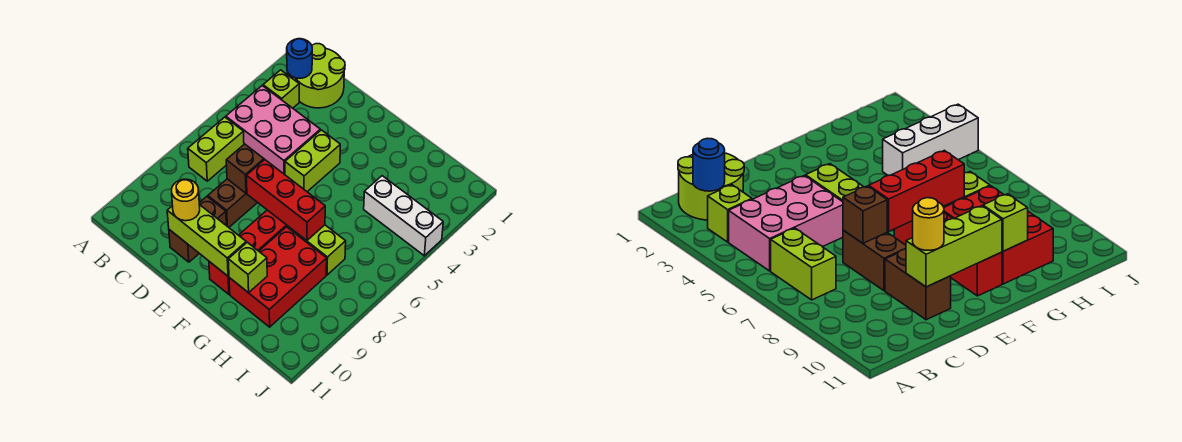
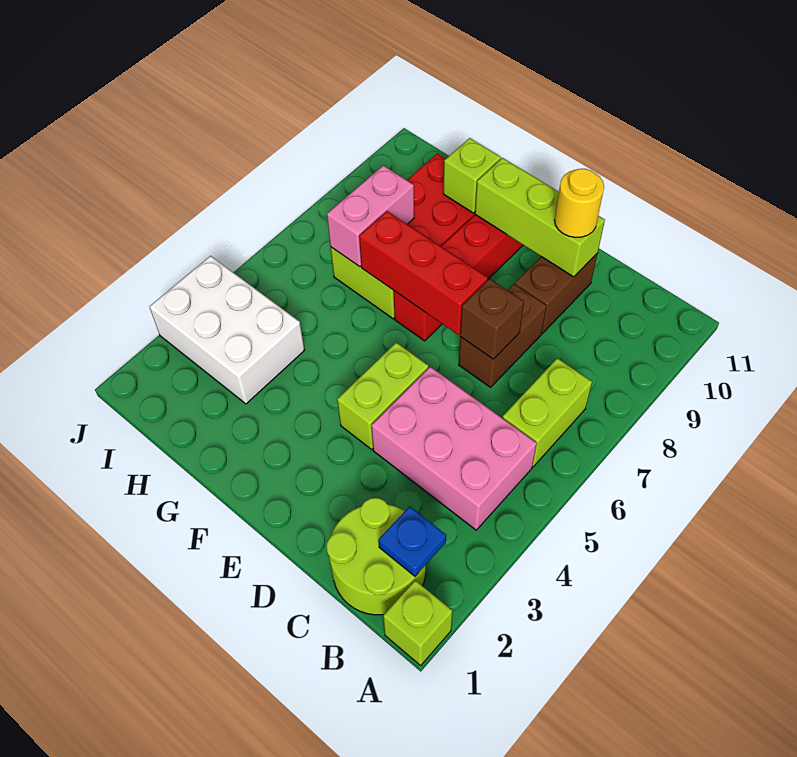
blue round brick B2 level 2 -> blue plate B2 level 2
lime brick B3 level 1 -> lime brick A1 level 1
white brick H4:J4 level 1 -> white brick H3:J4 level 1
none -> pink brick H7:H8 level 2

